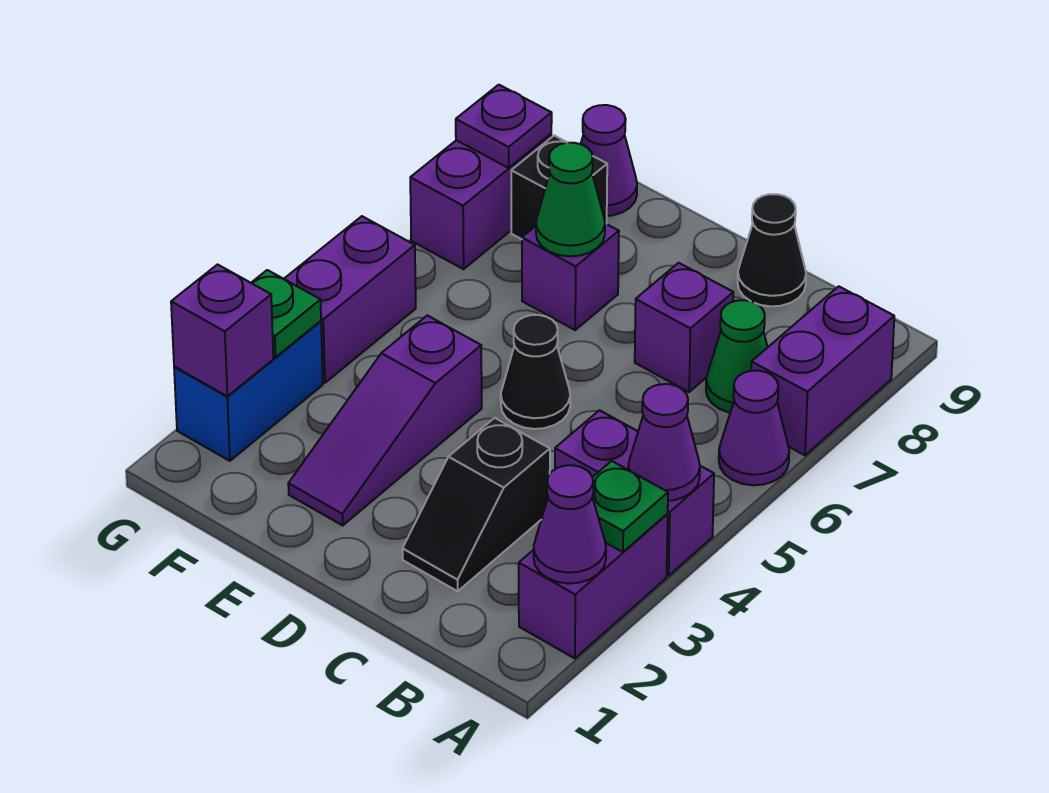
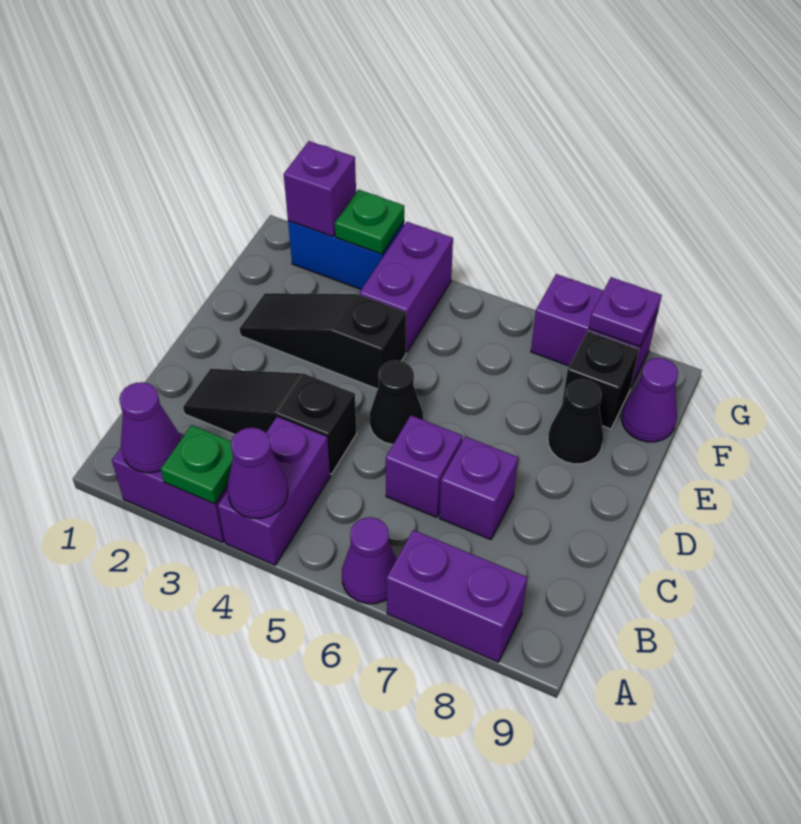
green cone B7 level 1 -> none
black slope C2:C3 level 1 top 3 -> black slope C2:C4 level 1 top 4
black cone C9 level 1 -> black cone E8 level 1
purple slope E2:E4 level 1 top 4 -> black slope E2:E4 level 1 top 4
purple brick E7 level 1 -> purple brick C6 level 1
green cone E7 level 2 -> none
purple brick G4:G5 level 1 -> purple brick F4:G4 level 1

